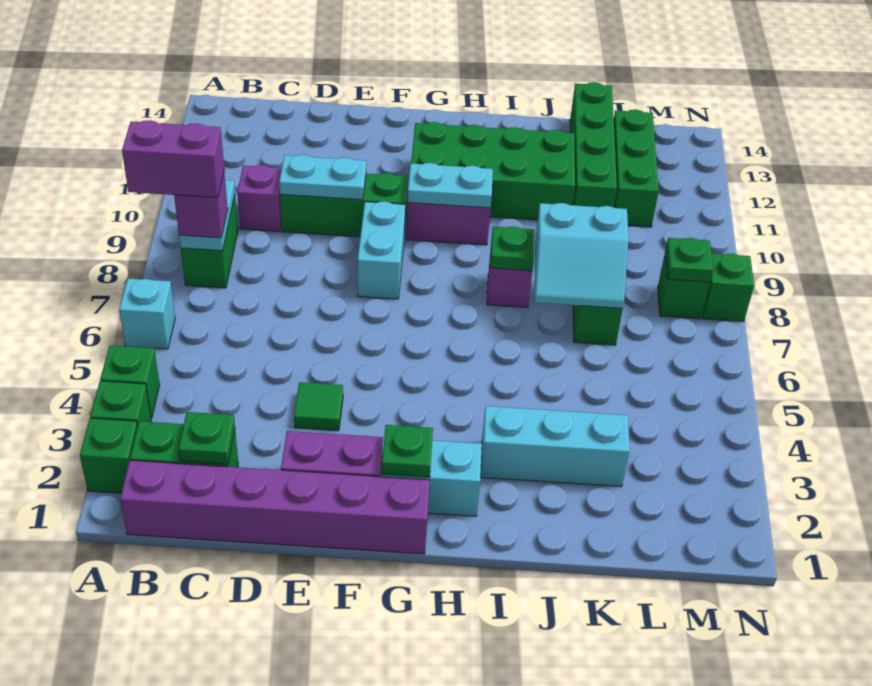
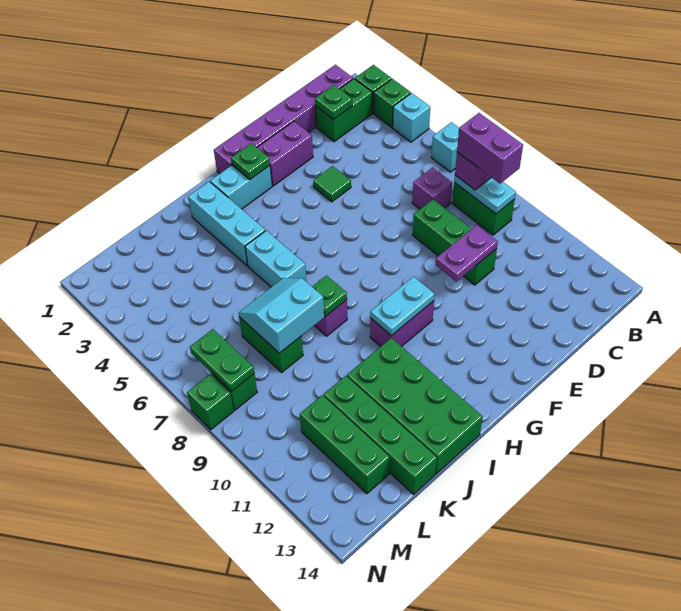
green brick A4 level 1 -> cyan brick A4 level 1
purple brick A8:B8 level 4 -> purple brick B8:B9 level 4
purple brick C10 level 1 -> purple brick C7 level 1
green brick D10:F10 level 1 -> green brick D8:D10 level 1
cyan plate D10:E10 level 2 -> purple plate D10:E10 level 2
cyan brick F8:F9 level 1 -> cyan brick I5:I6 level 1
green brick G11:J12 level 1 -> green brick I11:J14 level 1
cyan brick I3:K3 level 1 -> cyan brick I2:I4 level 1
green plate M8 level 2 -> green plate M7:M8 level 2

